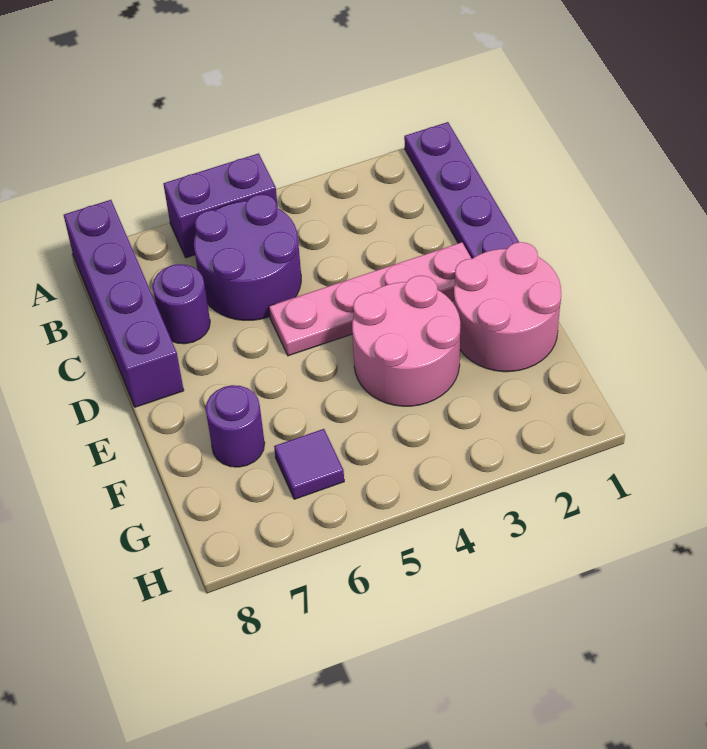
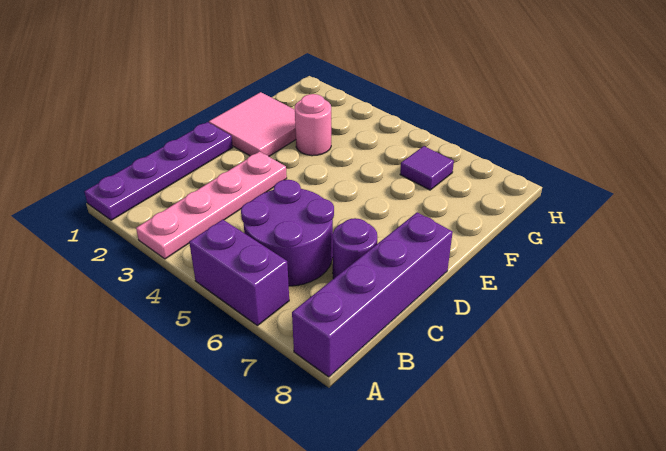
pink plate D2:D5 level 1 -> pink plate A3:D3 level 1
pink round brick E1:F2 level 1 -> pink tile E1:F2 level 1
pink round brick E3:F4 level 1 -> pink round brick F3 level 1
purple round brick F7 level 1 -> none

